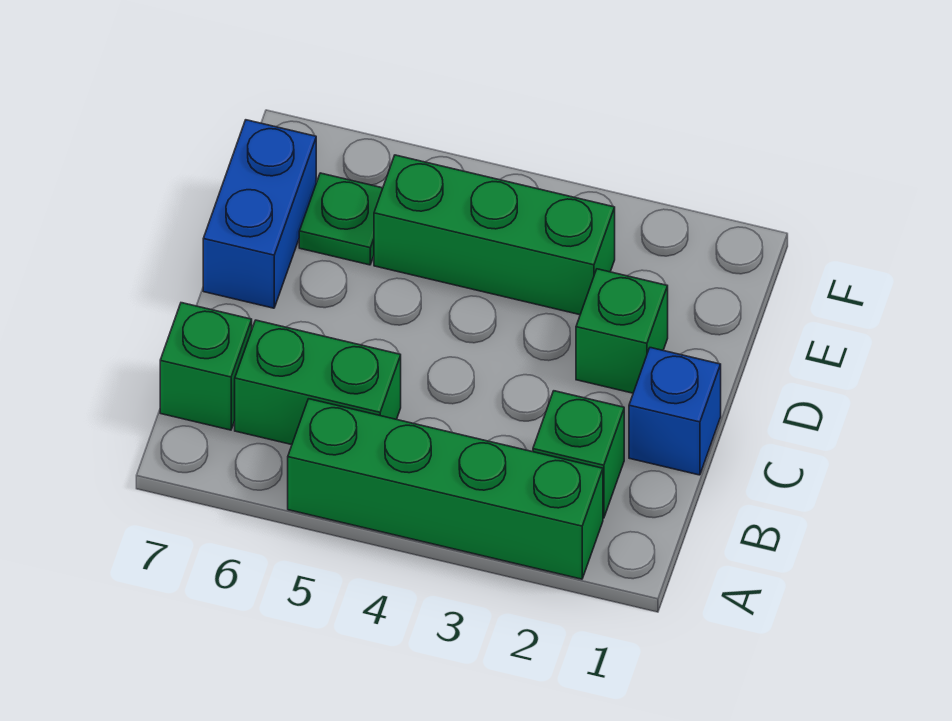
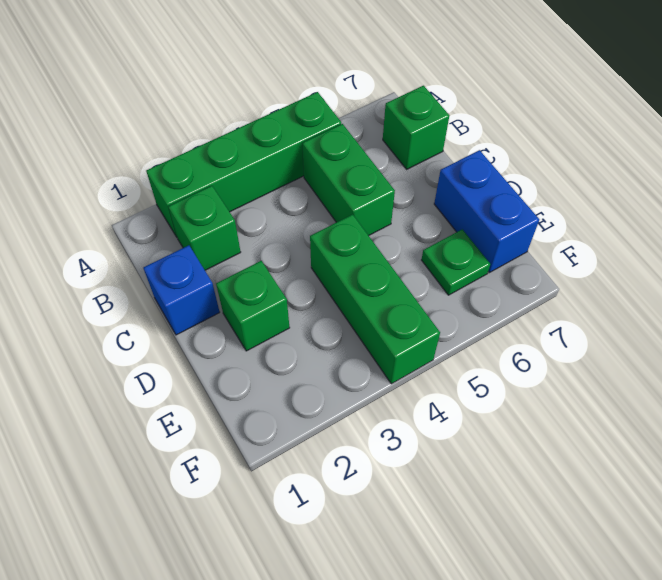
green brick B5:B6 level 1 -> green brick B5:C5 level 1
green brick E3:E5 level 1 -> green brick D4:F4 level 1

